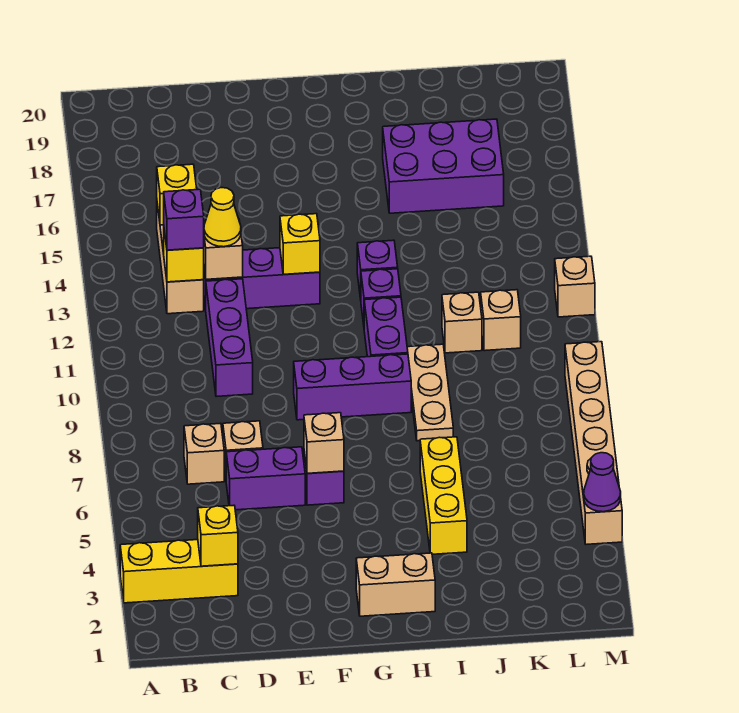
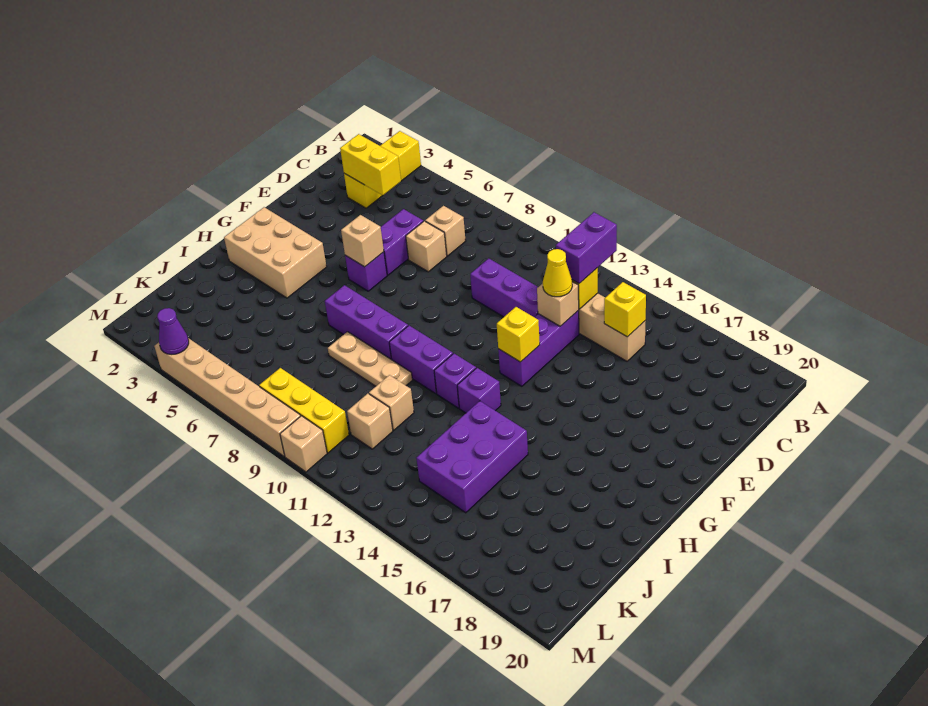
yellow brick C3 level 2 -> yellow brick C3:C4 level 2
purple brick C13 level 3 -> purple brick B13:C13 level 3
purple brick F9:H9 level 1 -> purple brick H7:H9 level 1
tan brick G2:H2 level 1 -> tan brick G2:H4 level 1
yellow brick I4:I6 level 1 -> yellow brick L8:L10 level 1
purple brick I16:K17 level 1 -> purple brick I14:K15 level 1
tan brick M12 level 1 -> tan brick M10 level 1

